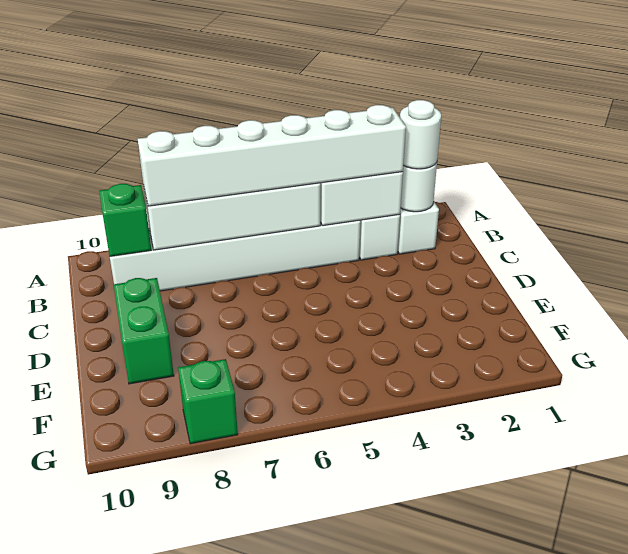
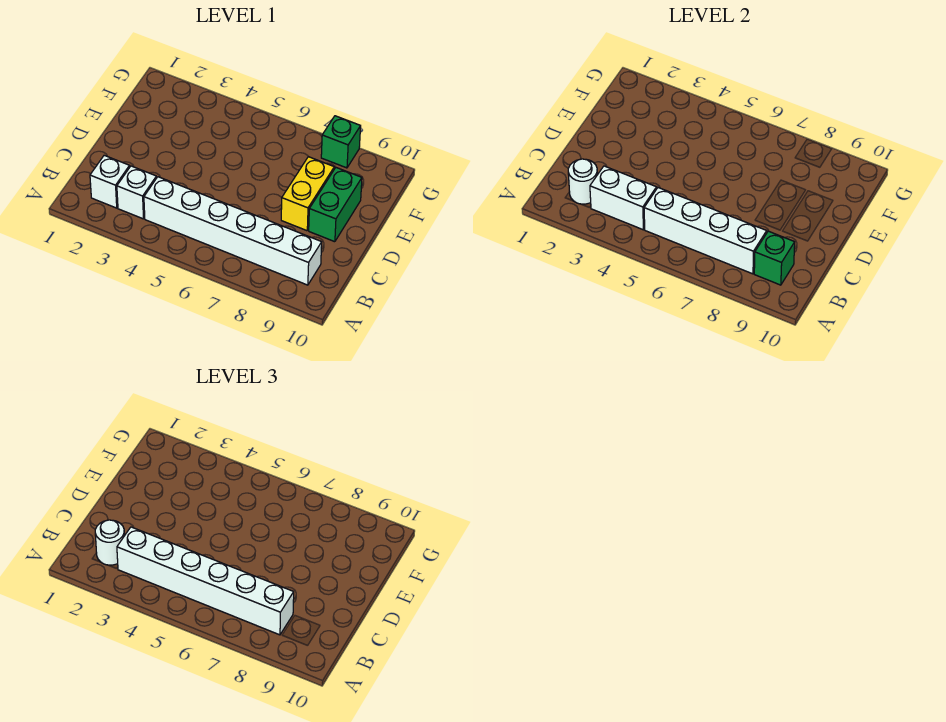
none -> yellow brick D8:E8 level 1

